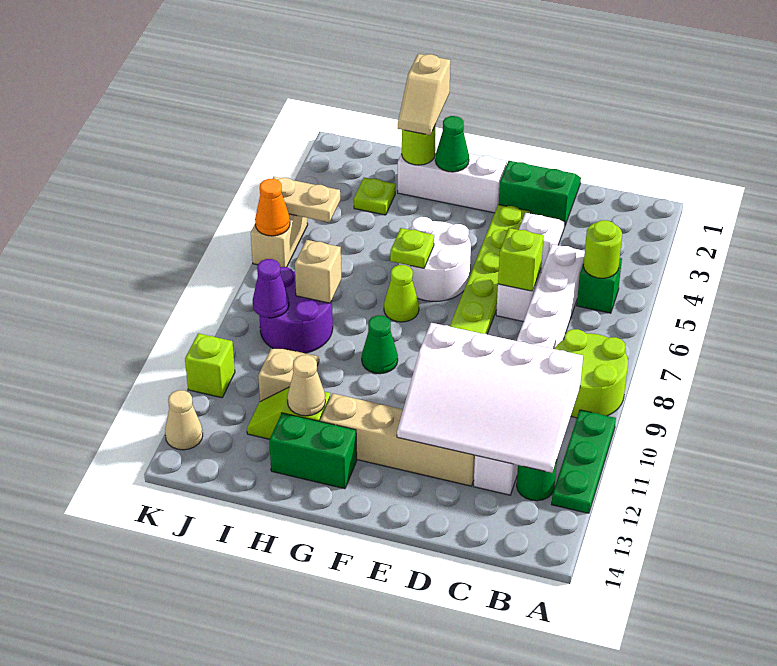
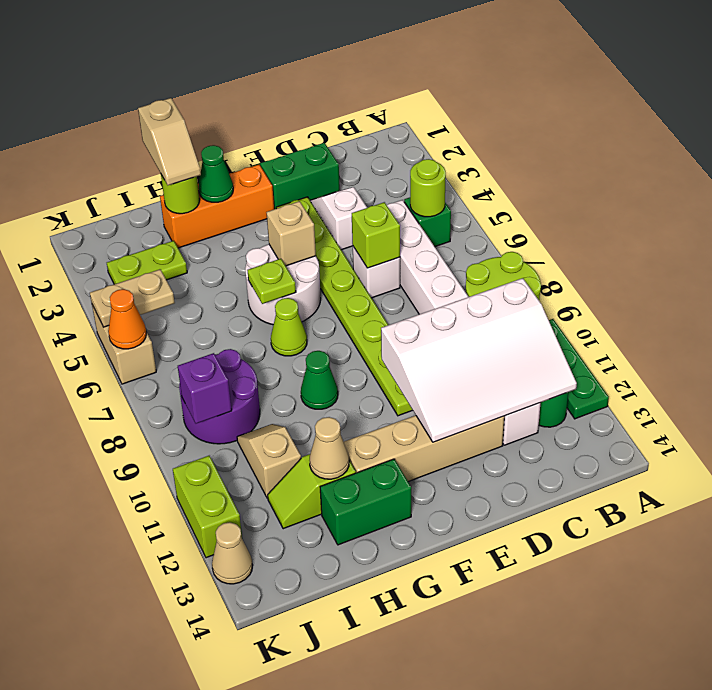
white brick F2:H2 level 1 -> orange brick F2:H2 level 1
lime plate I3 level 1 -> lime plate I3:J3 level 1
tan brick I8 level 2 -> tan brick F5 level 2
purple cone J9 level 2 -> purple brick J9 level 2
lime brick K11 level 1 -> lime brick K11:K12 level 1

